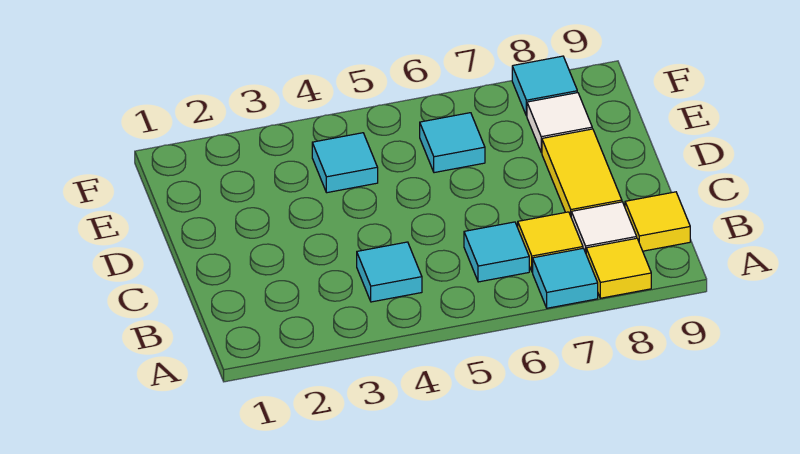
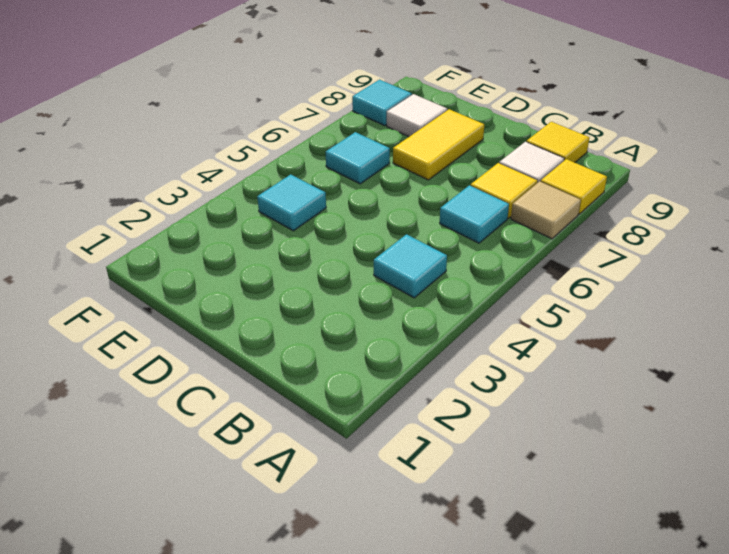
cyan tile A7 level 1 -> tan tile A7 level 1
yellow tile C8:D8 level 1 -> yellow tile D7:D8 level 1

